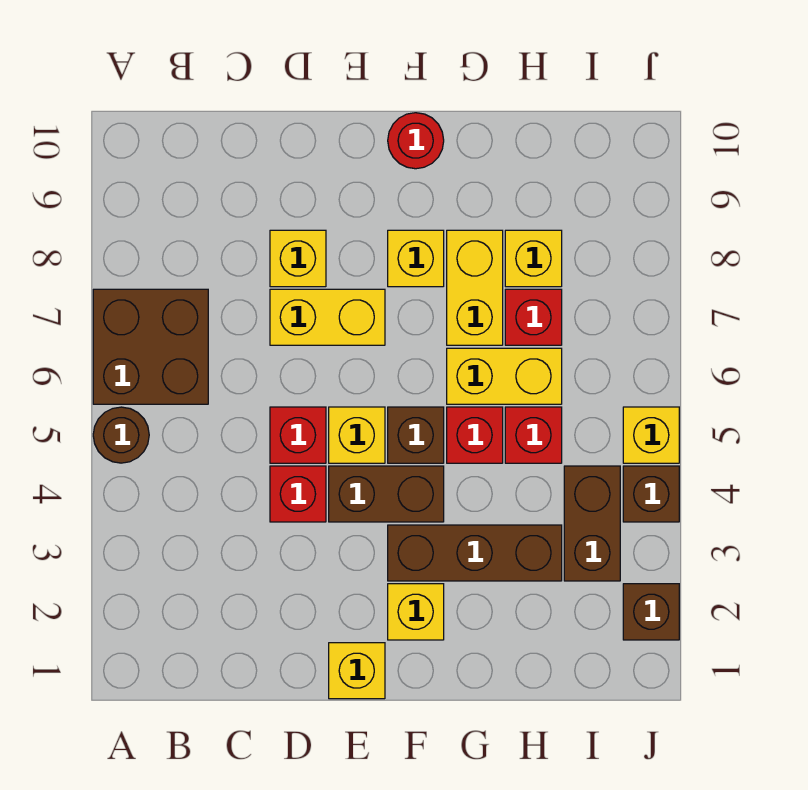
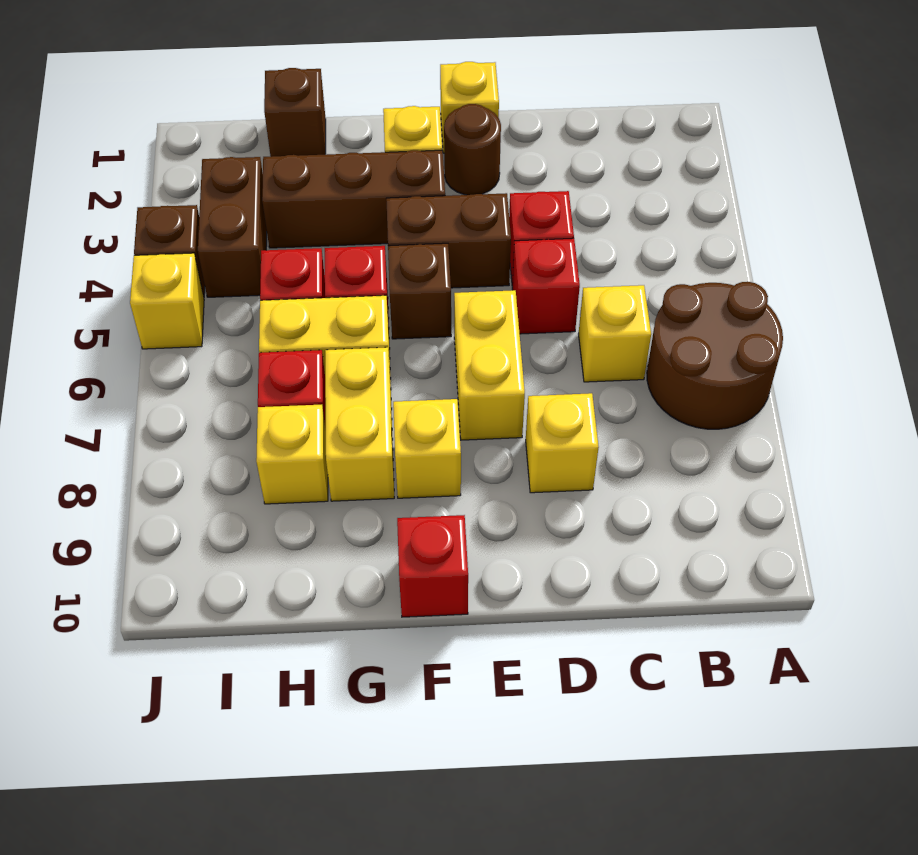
brown round brick A5 level 1 -> brown round brick E2 level 1
brown brick A6:B7 level 1 -> brown round brick A6:B7 level 1
yellow brick D7:E7 level 1 -> yellow brick E6:E7 level 1
yellow brick E5 level 1 -> yellow brick C6 level 1
red round brick F10 level 1 -> red brick F10 level 1
brown brick J2 level 1 -> brown brick H1 level 1

